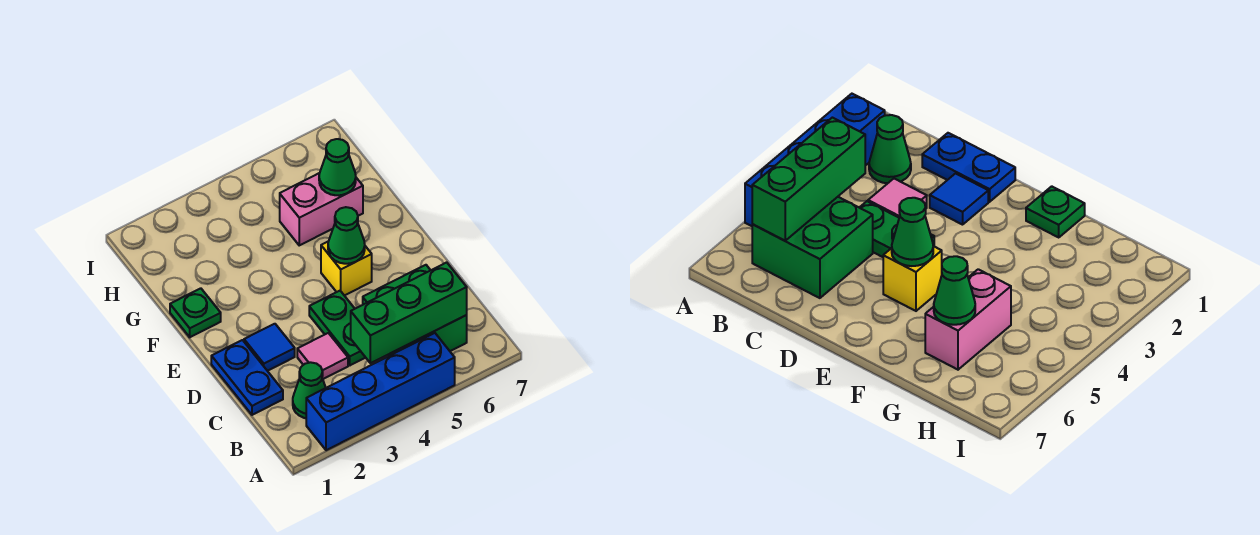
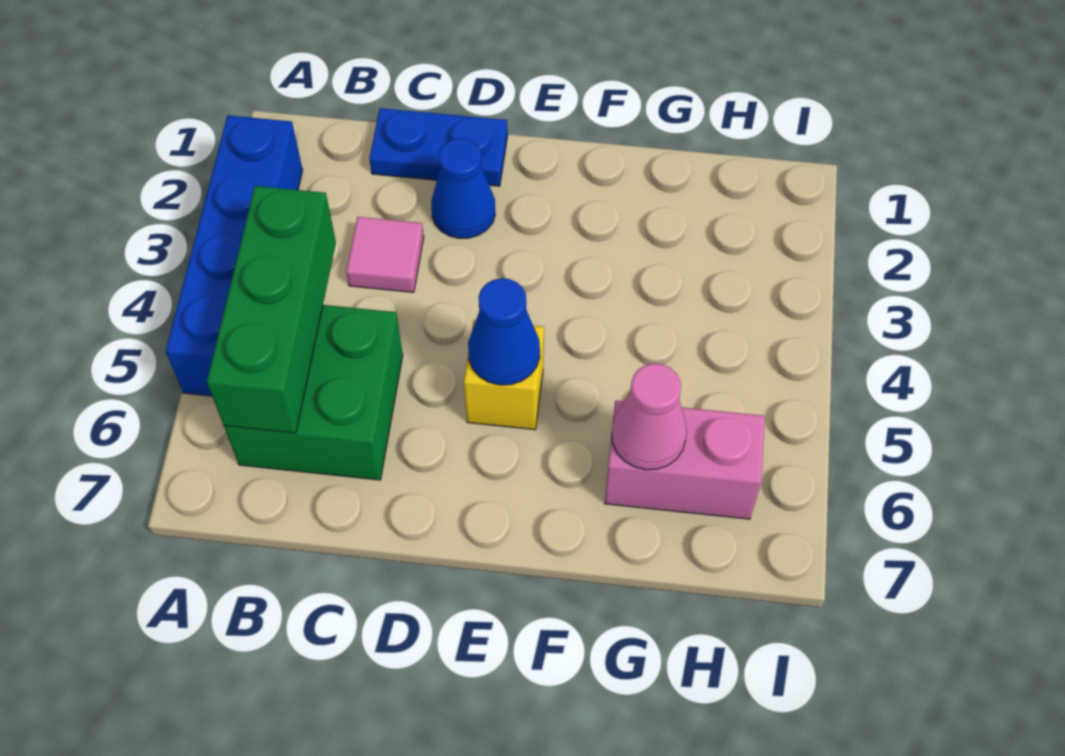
green cone B2 level 1 -> none
green plate C4:D4 level 1 -> none
blue tile D2 level 1 -> blue cone D2 level 1
green cone E5 level 2 -> blue cone E5 level 2
green plate F1 level 1 -> none
pink brick G5:G6 level 1 -> pink brick G6:H6 level 1
green cone G6 level 2 -> pink cone G6 level 2

